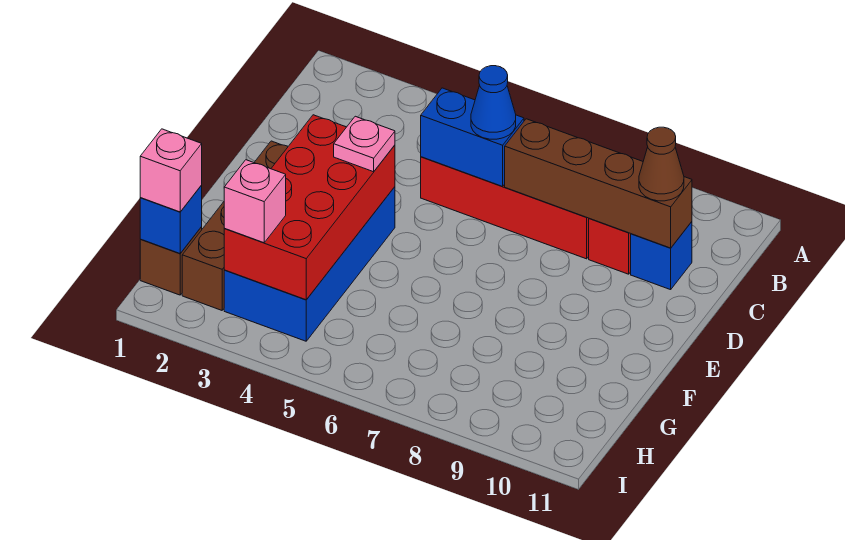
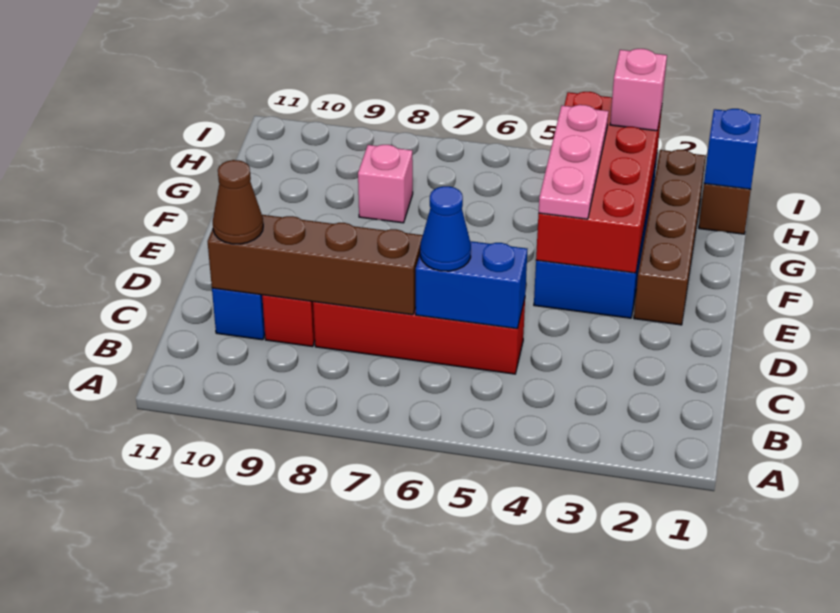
pink plate E4 level 3 -> pink plate E4:G4 level 3
pink brick H1 level 3 -> pink brick G8 level 1

